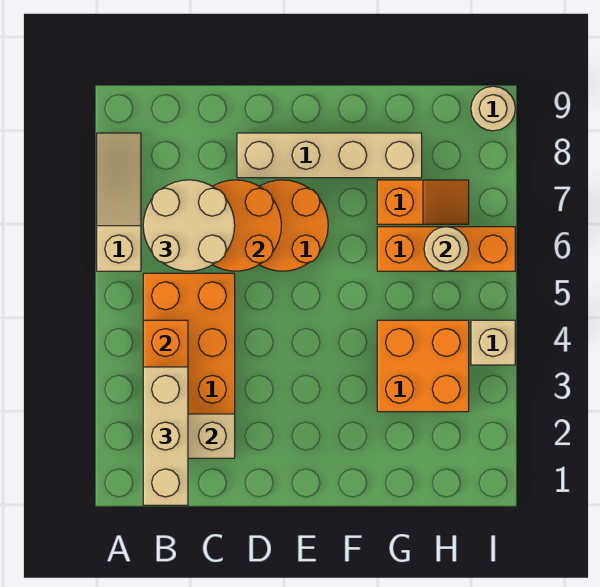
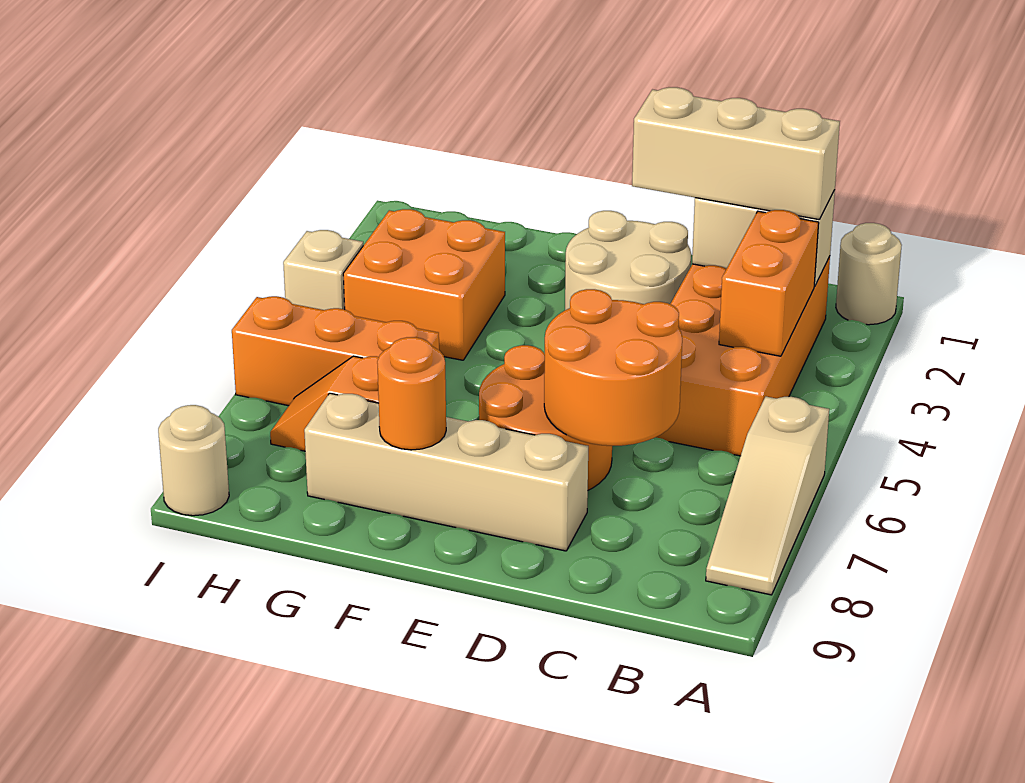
tan brick B1:B3 level 3 -> tan brick B2:D2 level 3
tan round brick B6:C7 level 3 -> tan round brick D2:E3 level 1
none -> orange round brick F8 level 2
tan round brick H6 level 2 -> tan round brick A1 level 1

